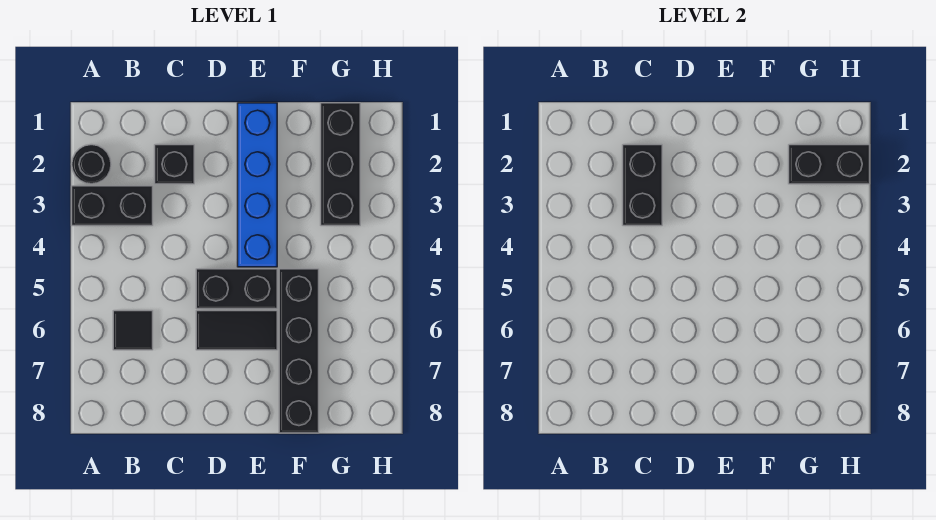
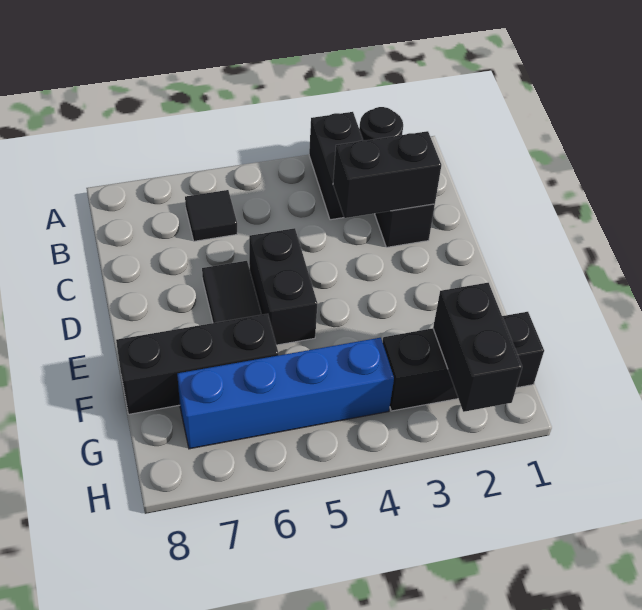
blue brick E1:E4 level 1 -> blue brick G4:G7 level 1
black brick F5:F8 level 1 -> black brick F6:F8 level 1

